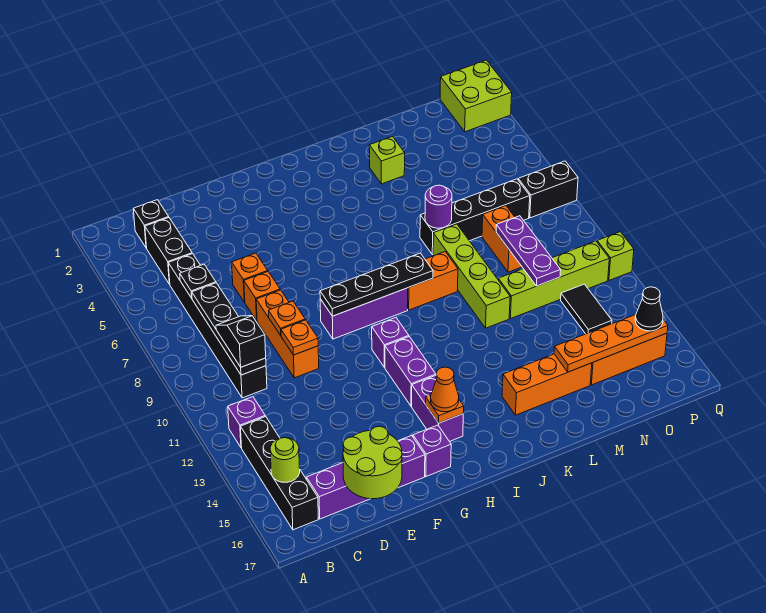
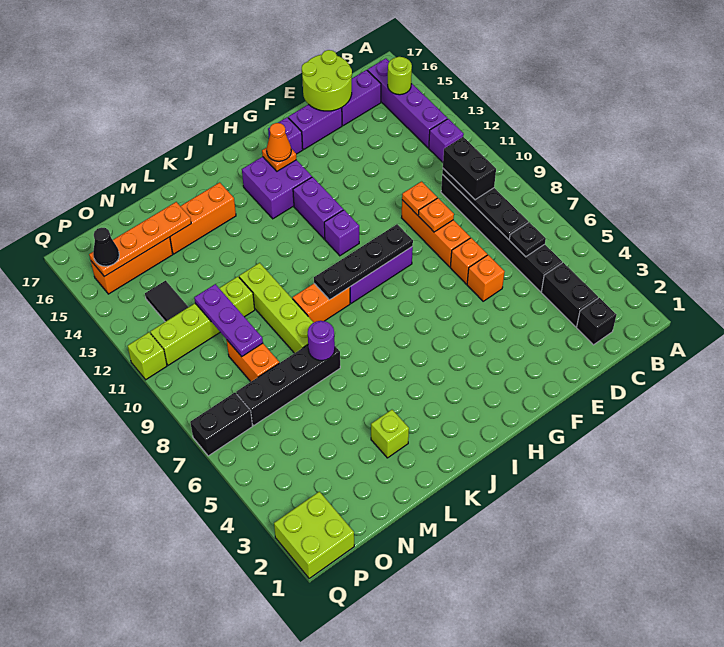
black brick B13:B16 level 1 -> purple brick B13:B16 level 1
black slope C9:C10 level 3 top 10 -> black brick C9:C10 level 3
purple brick H14:H15 level 1 -> purple brick H14:I15 level 1

